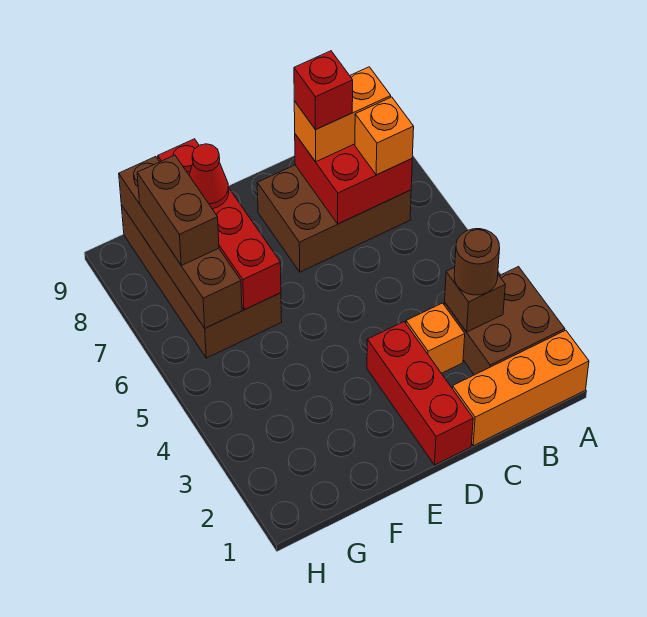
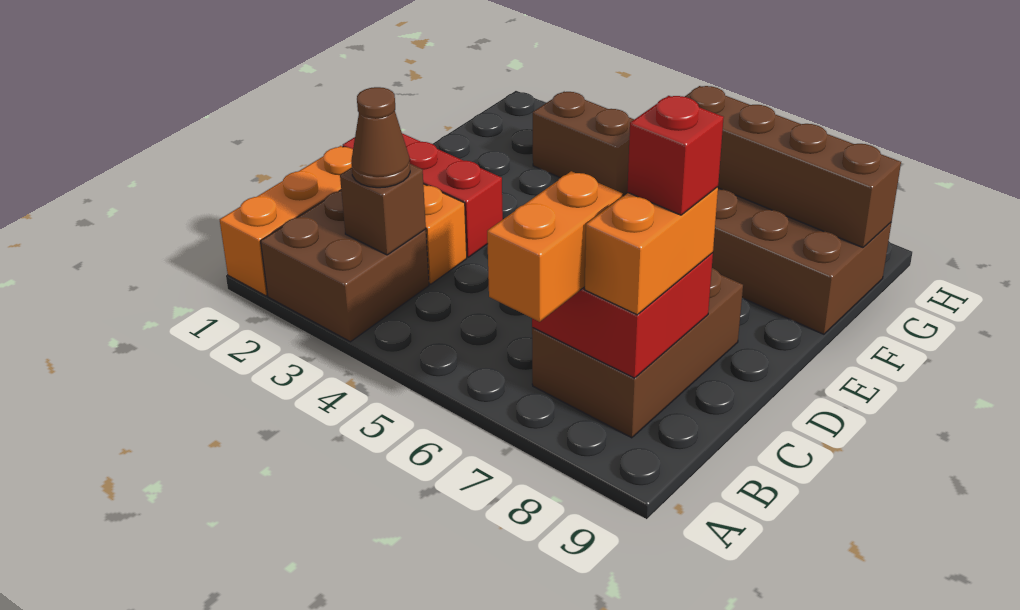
brown round brick B3 level 3 -> brown cone B3 level 3
orange brick B7 level 3 -> orange brick A7:B7 level 3
red brick F6:F9 level 2 -> none
red cone F8 level 3 -> none
brown brick G7:G8 level 3 -> brown brick G3:G4 level 1

